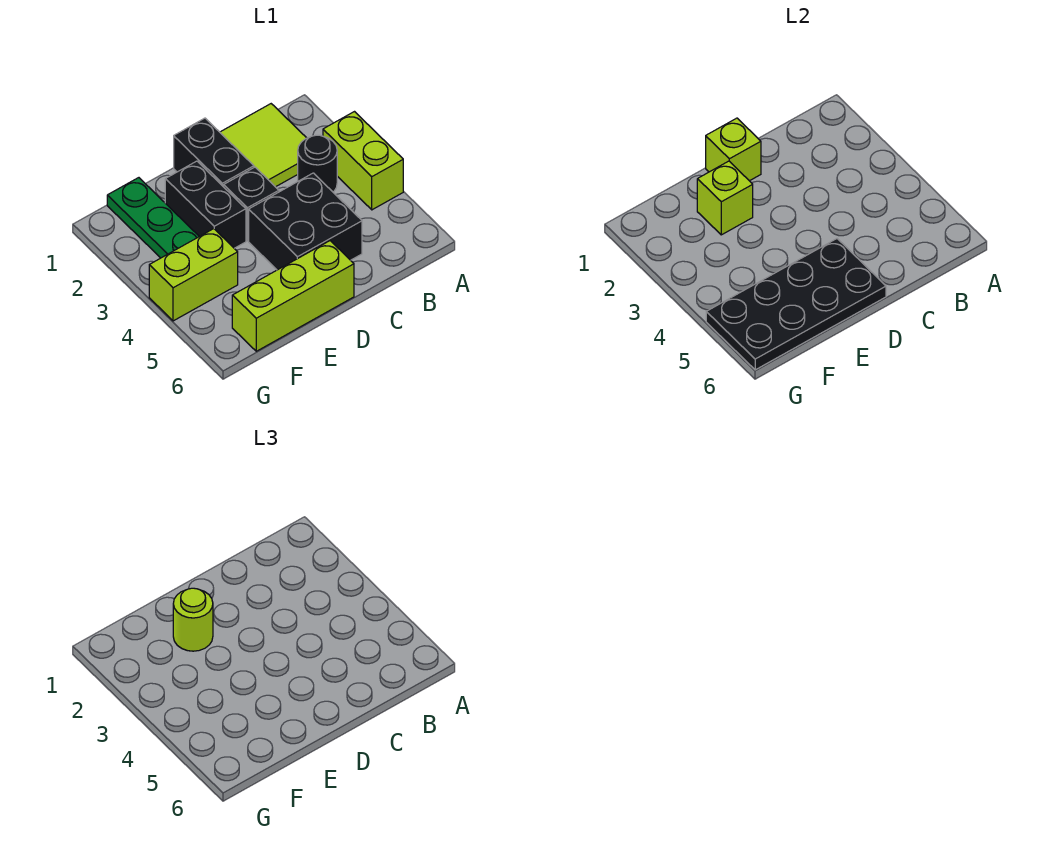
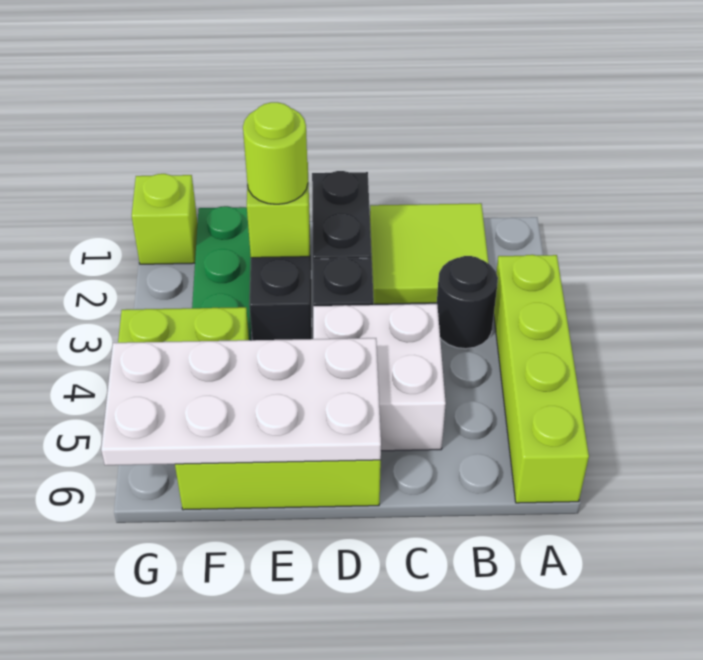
lime brick A3:A4 level 1 -> lime brick A3:A6 level 1
black brick C4:D5 level 1 -> white brick C4:D5 level 1
lime brick D1 level 2 -> lime brick G1 level 1
black plate D5:G6 level 2 -> white plate D5:G6 level 2

